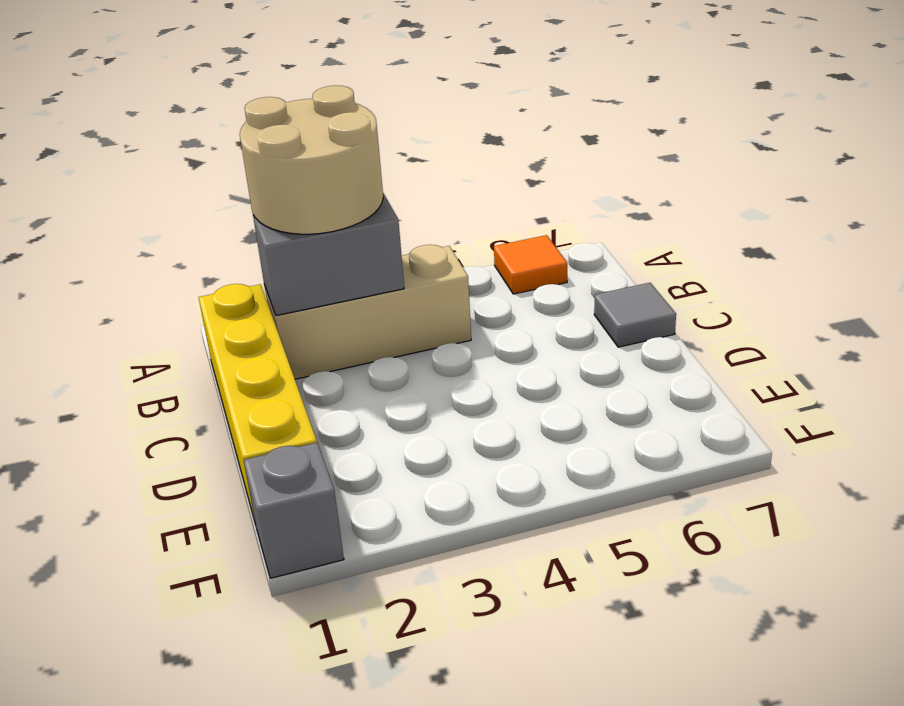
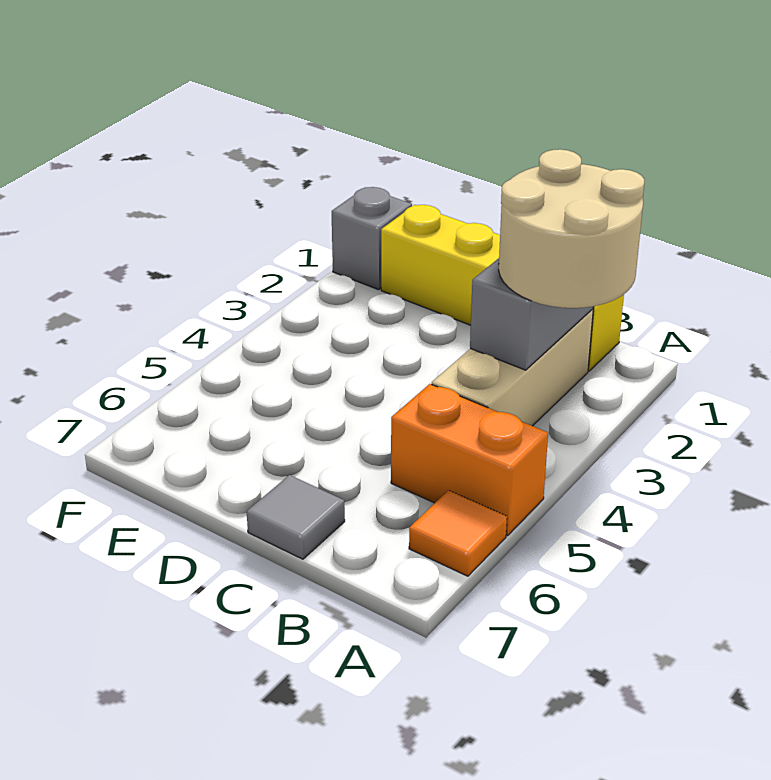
none -> orange brick A5:B5 level 1

